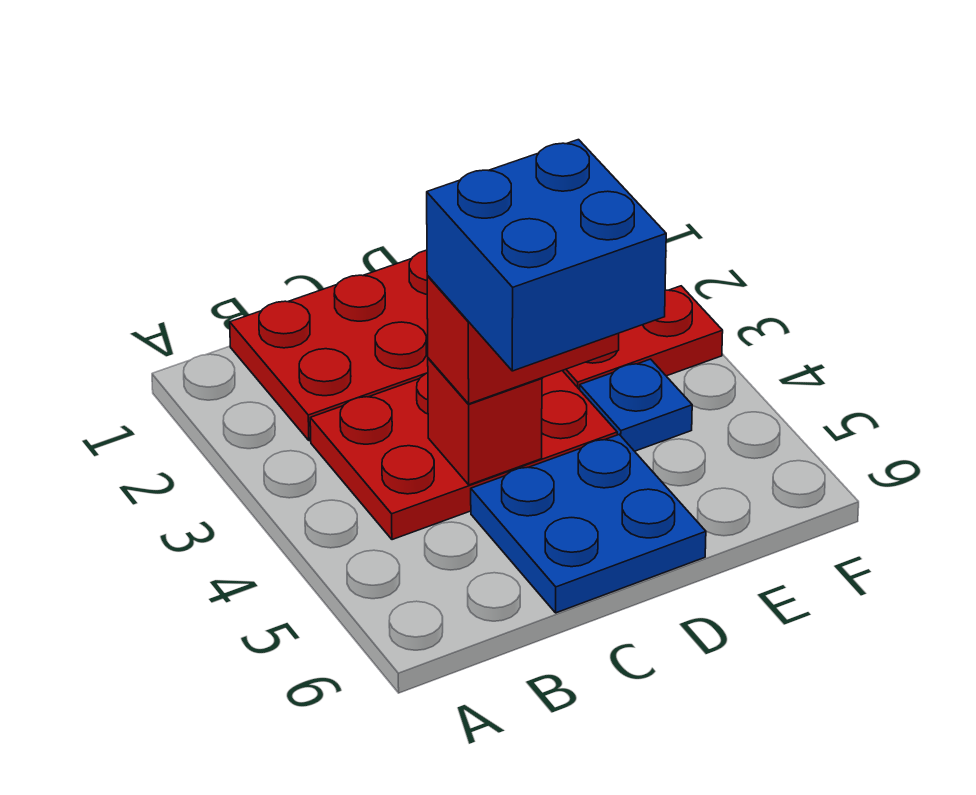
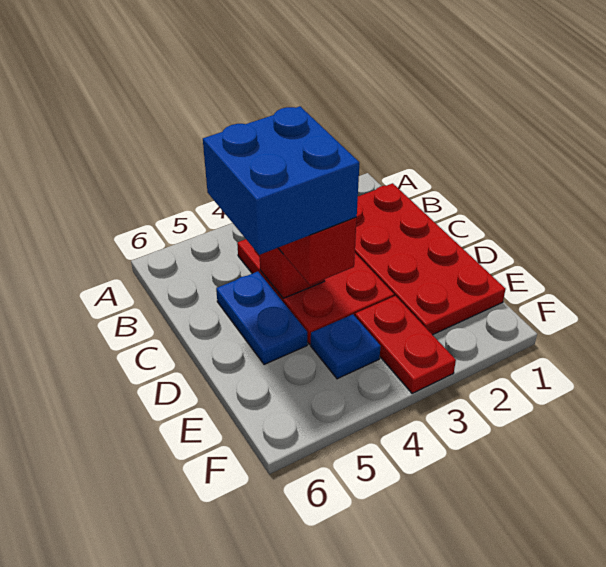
blue plate C5:D6 level 1 -> blue plate C5:D5 level 1

